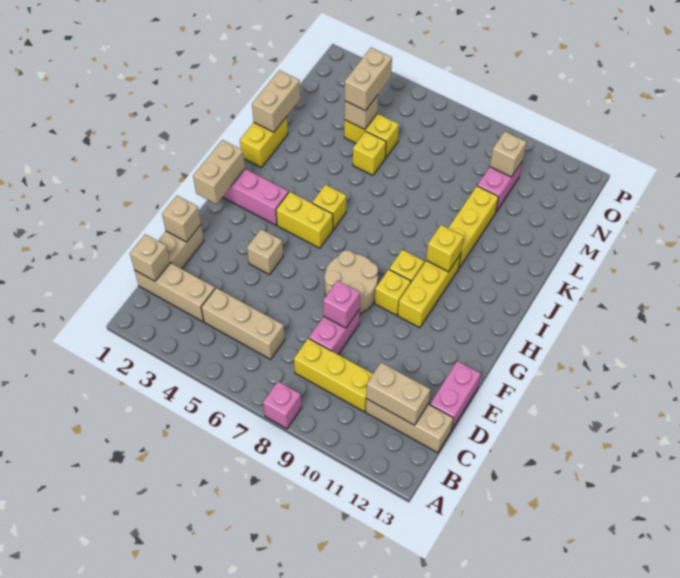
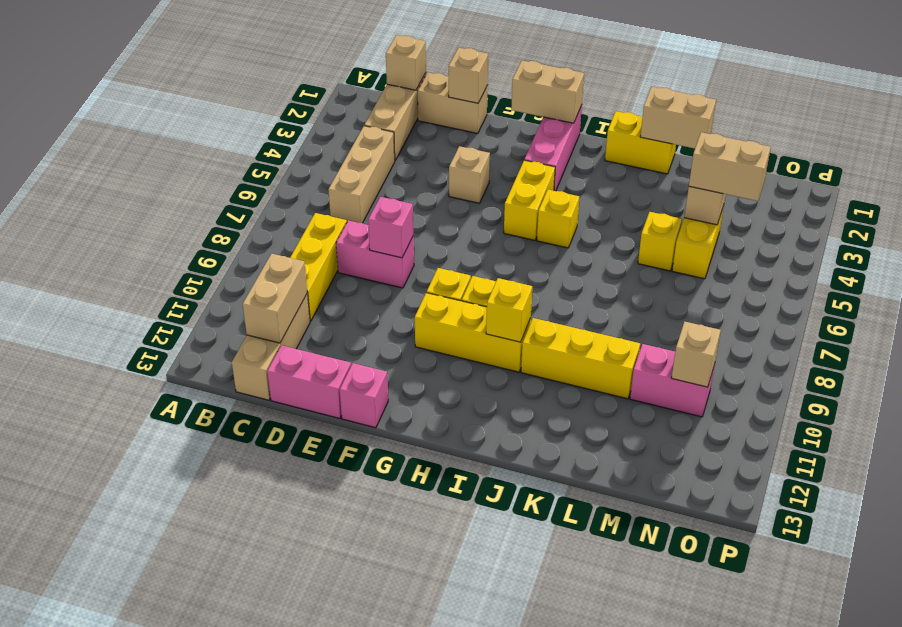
pink brick A8 level 1 -> pink brick F13 level 1
tan round brick F7:G8 level 1 -> none

